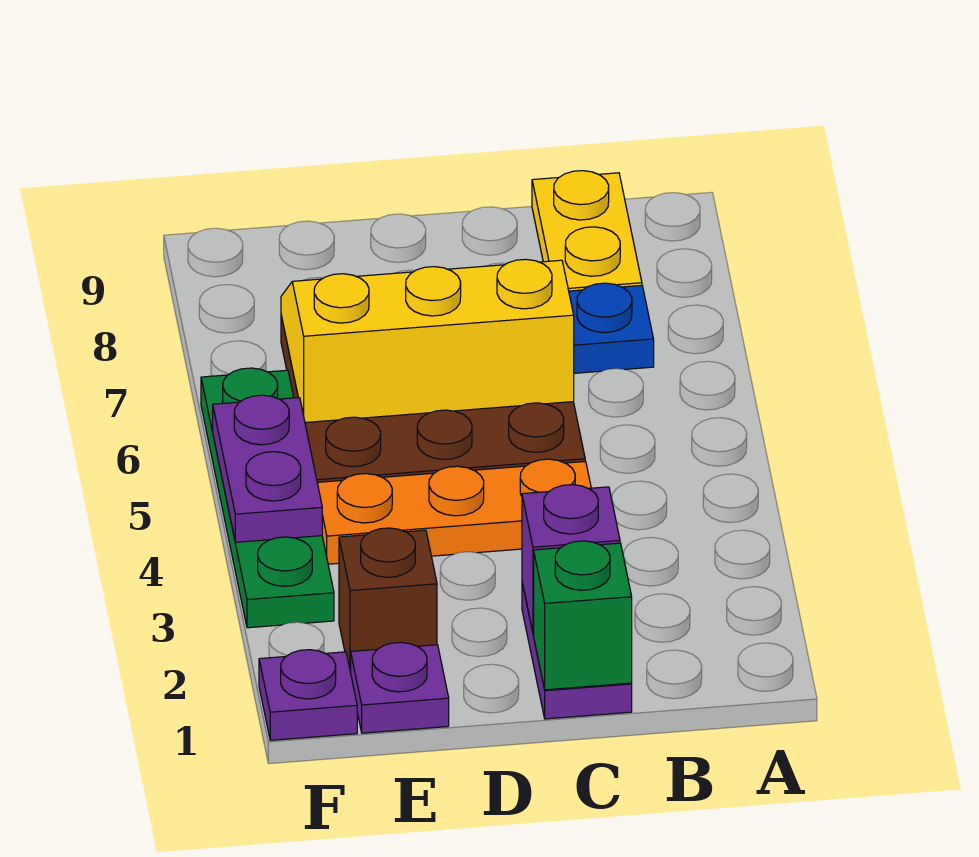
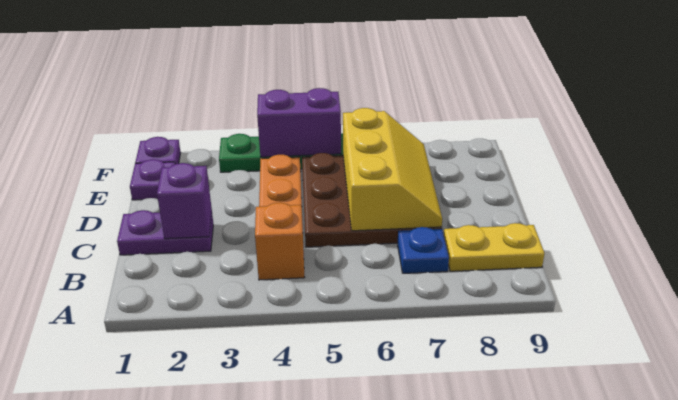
none -> orange brick B4 level 1
green brick C1 level 2 -> none
brown brick E2 level 1 -> none
purple plate F4:F5 level 2 -> purple brick F4:F5 level 2

